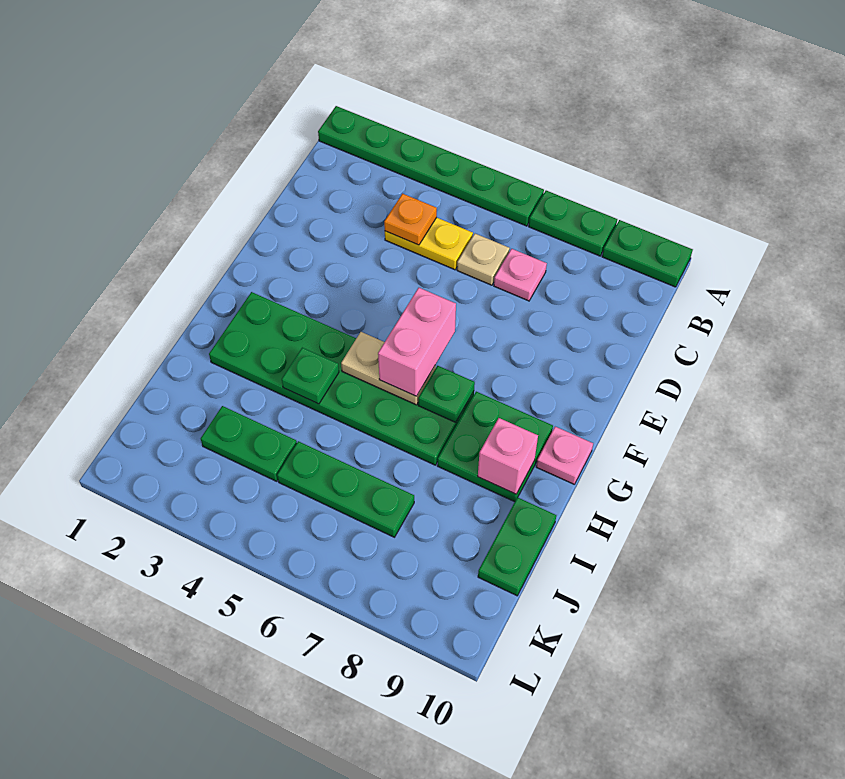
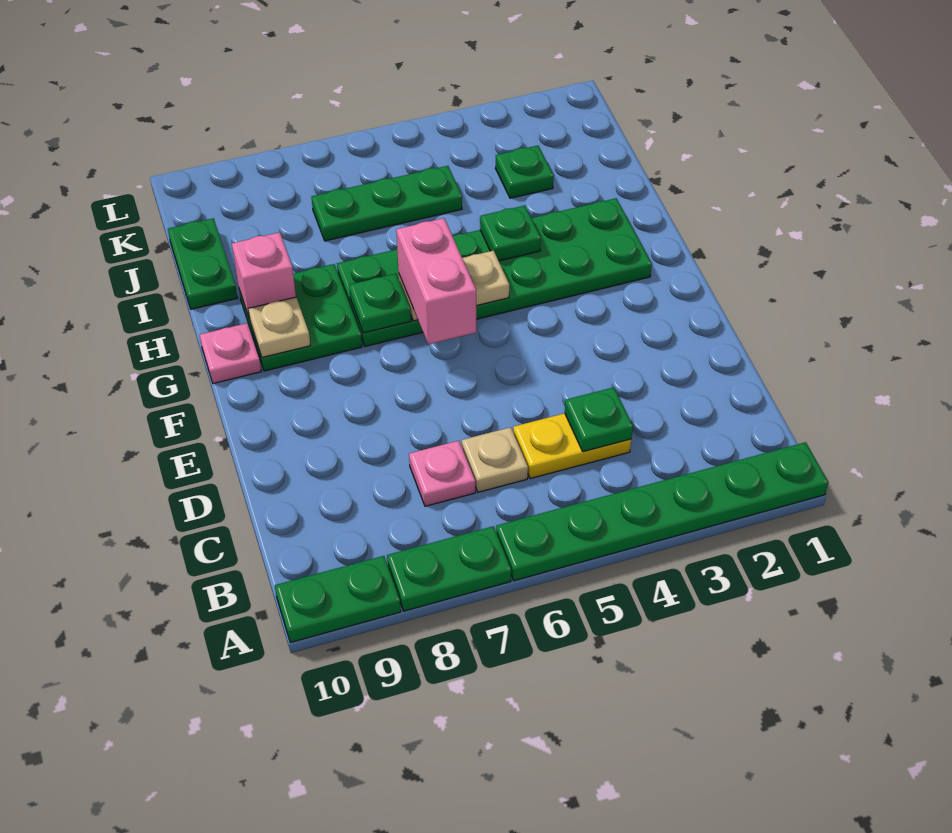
orange plate C4 level 2 -> green plate C4 level 2
none -> tan plate G9 level 2
green plate J3:J4 level 1 -> green plate J3 level 1

